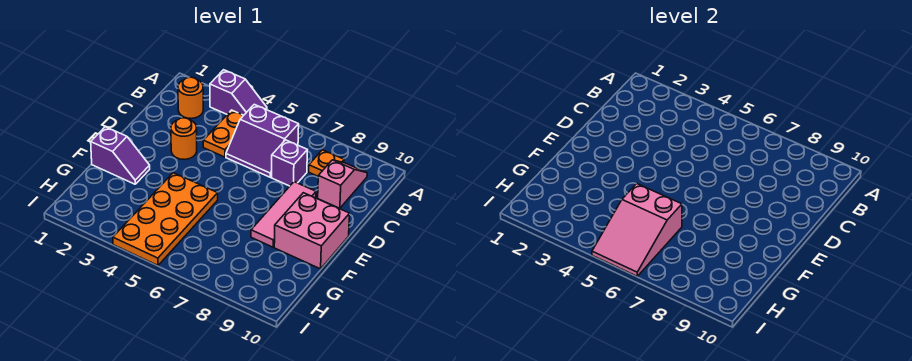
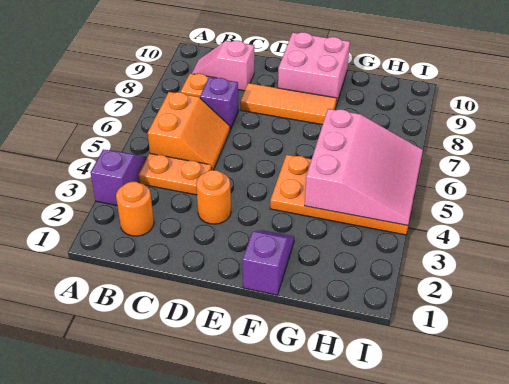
purple slope B5:C6 level 1 top B -> orange slope B5:C6 level 1 top B
pink tile D8:F8 level 1 -> orange tile D8:F8 level 1
pink slope G5:I6 level 2 top G -> pink slope G4:I6 level 2 top G

